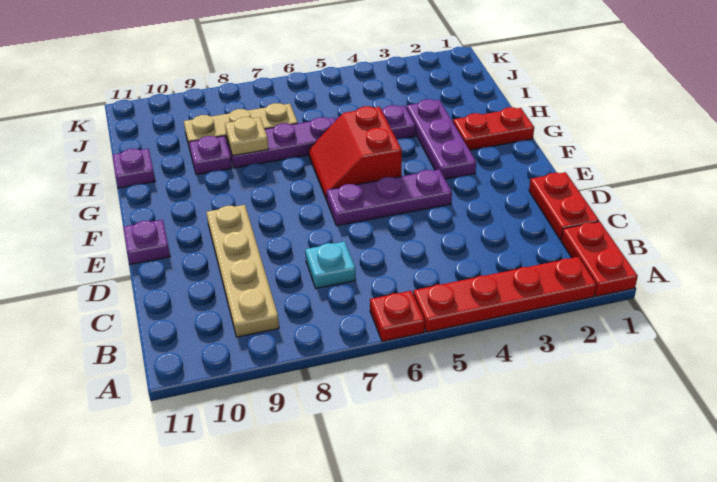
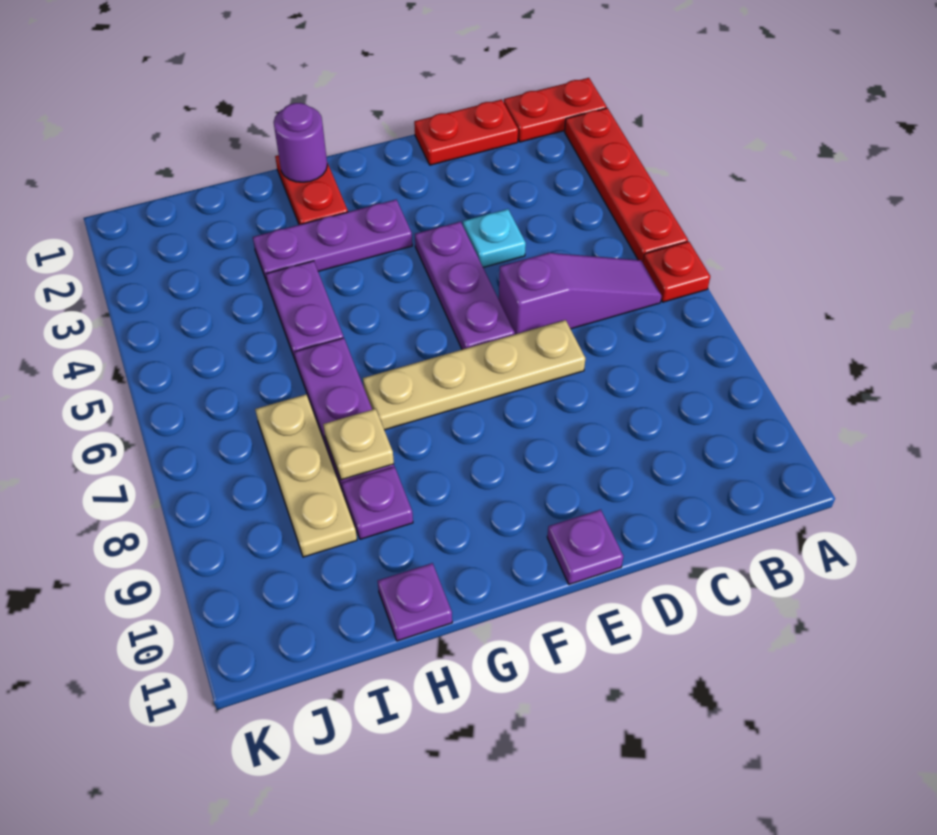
none -> purple slope B6:D6 level 1 top D
tan plate B9:E9 level 1 -> tan plate D7:G7 level 1
cyan plate C7 level 1 -> cyan plate D4 level 1
red slope F5:G6 level 1 top 5 -> none
none -> purple round brick G1 level 2

